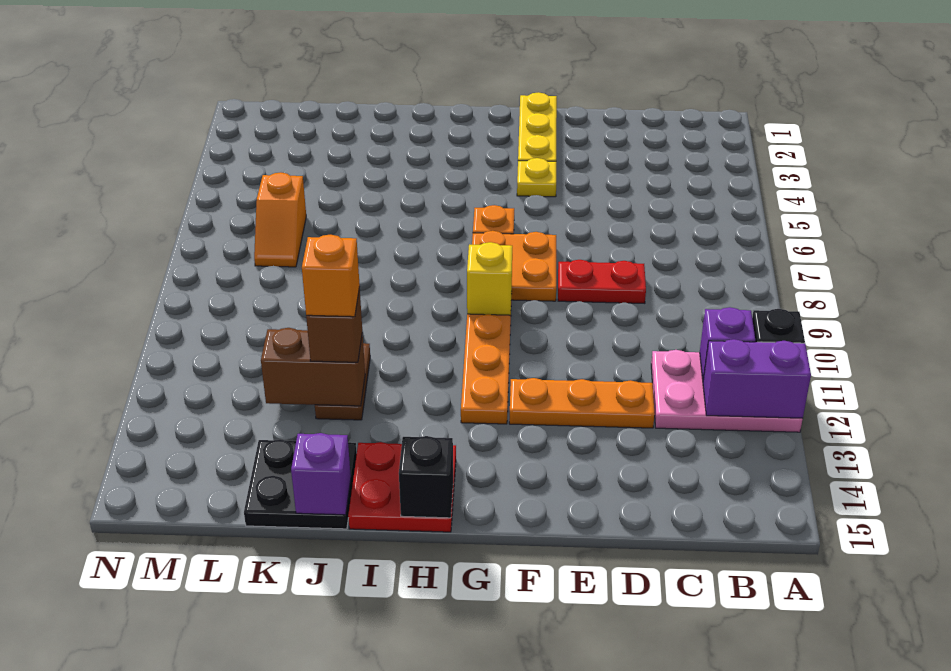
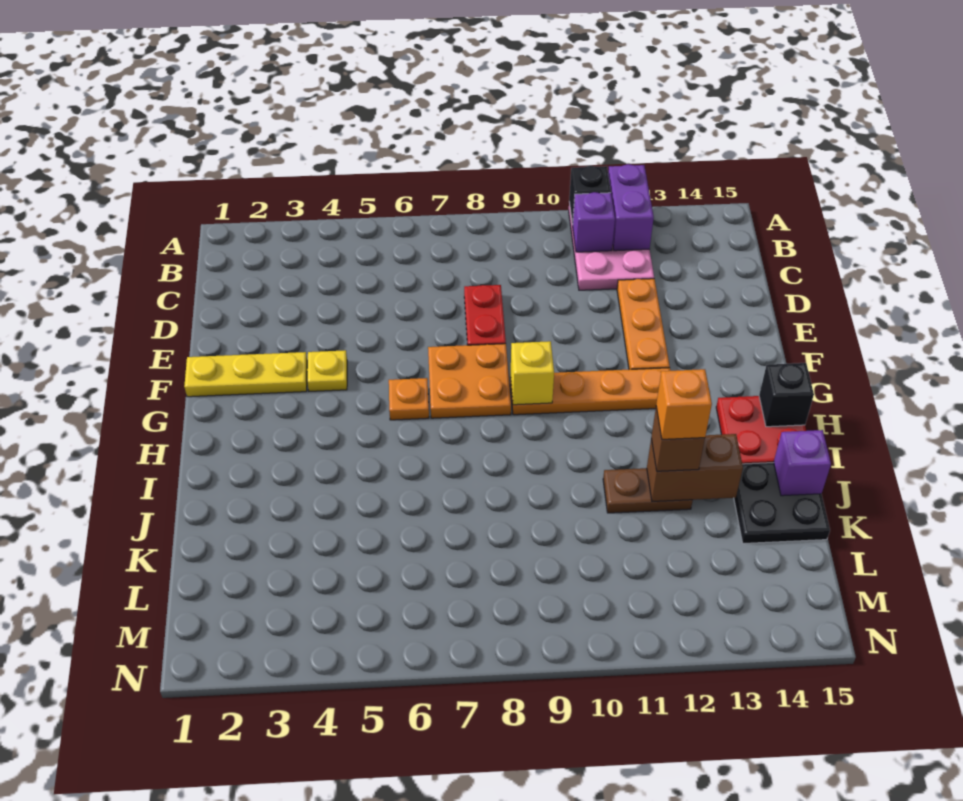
brown brick J12:K12 level 2 -> brown brick J12:J13 level 2
orange slope L6:L7 level 1 top 6 -> none

